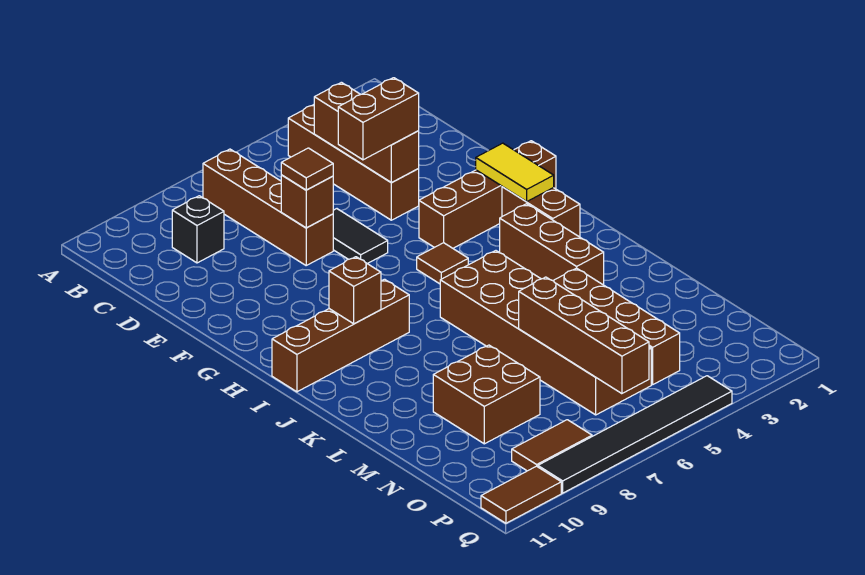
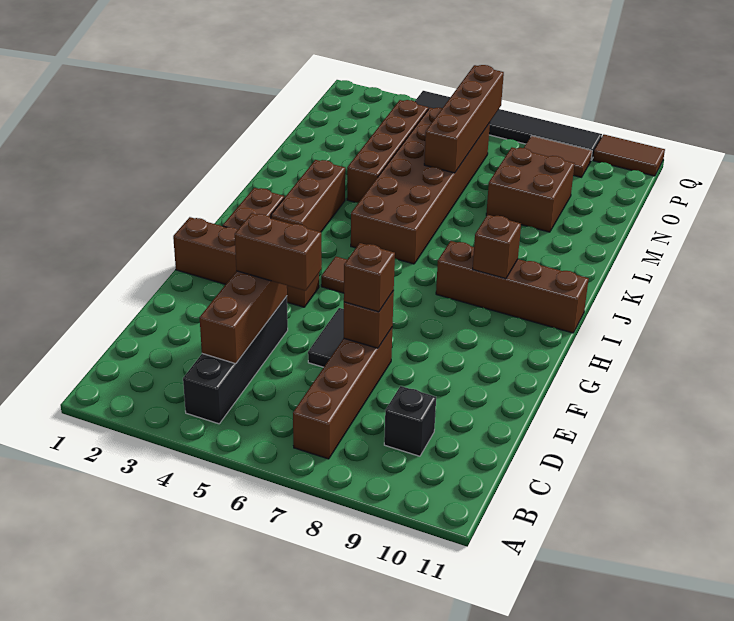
brown brick B4:E4 level 1 -> black brick B4:E4 level 1
brown tile E7 level 3 -> brown brick E7 level 3
yellow tile G2:H2 level 2 -> none

